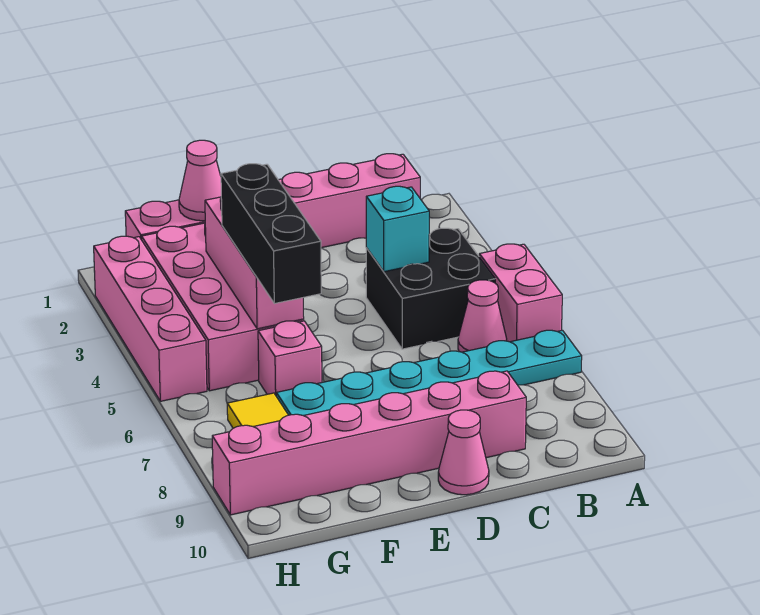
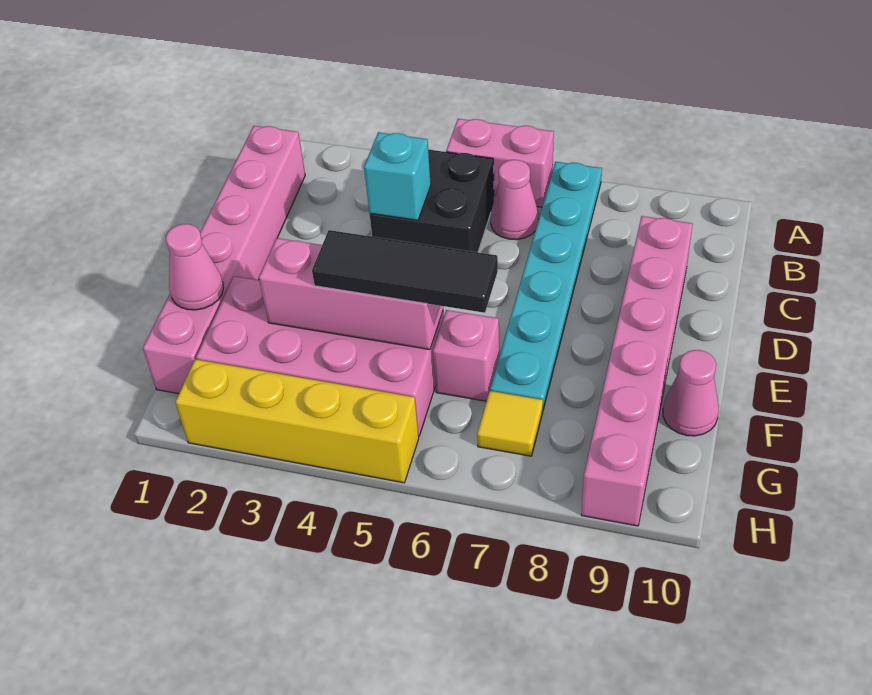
pink cone D10 level 1 -> pink cone F10 level 1
black brick F4:F6 level 3 -> black tile F4:F6 level 3
pink brick H2:H5 level 1 -> yellow brick H2:H5 level 1

